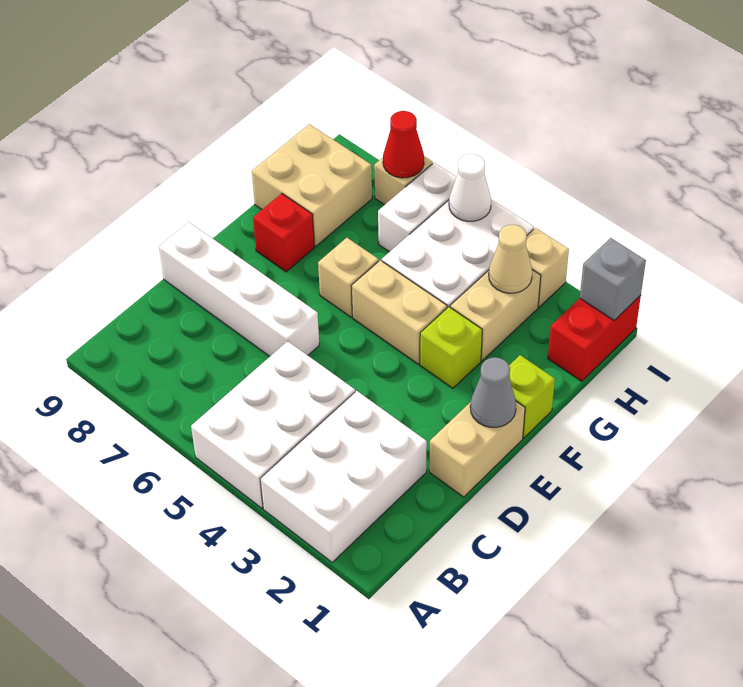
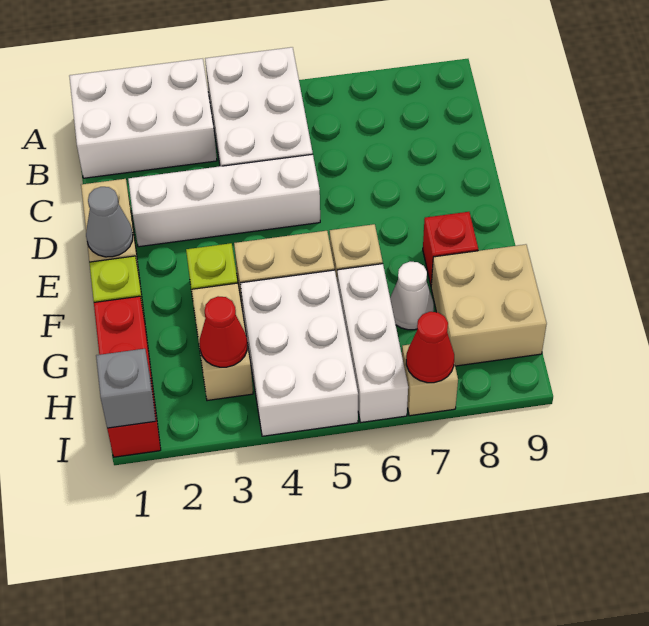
white brick A2:C3 level 1 -> white brick A1:B3 level 1
white brick D6:D9 level 1 -> white brick D2:D5 level 1
red brick H1:I1 level 1 -> red brick G1:I1 level 1
tan cone H3 level 2 -> red cone H3 level 2
white brick H6:I6 level 1 -> white brick G6:I6 level 1
tan brick I3 level 1 -> none
white cone I5 level 2 -> white cone G7 level 1

